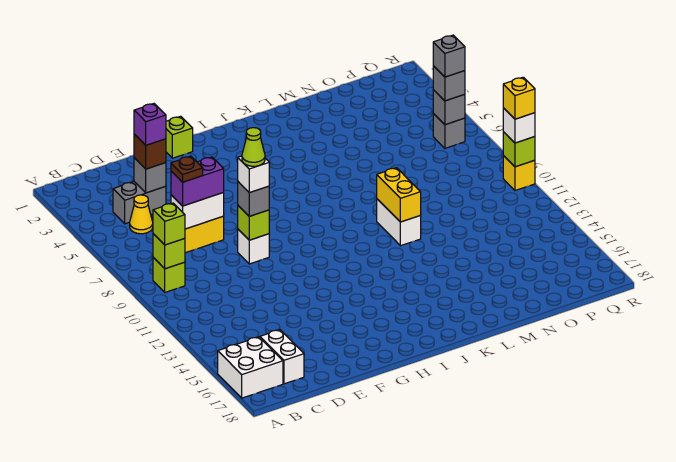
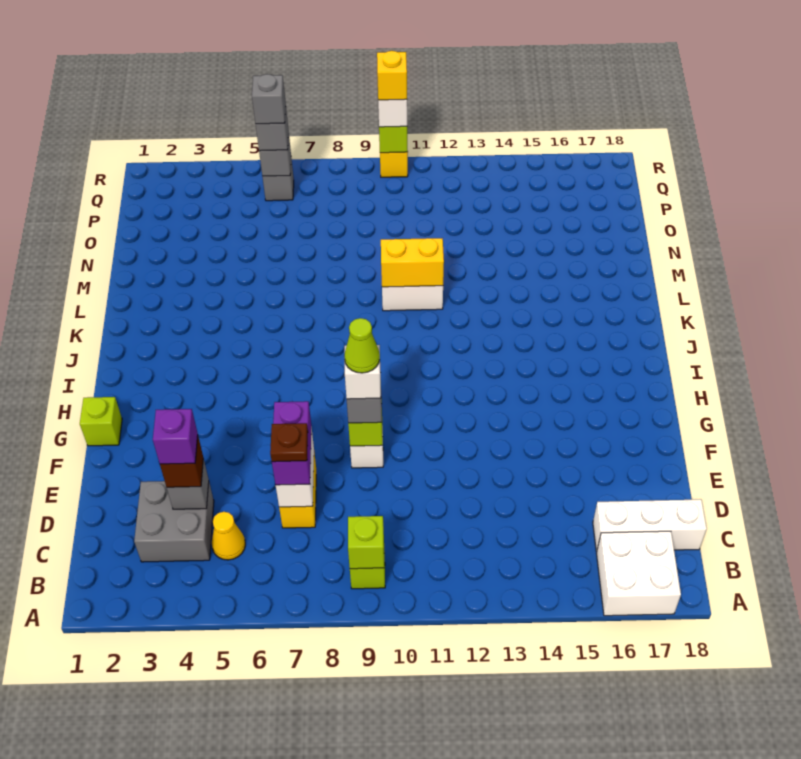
lime brick B9 level 3 -> none
grey brick C4:D4 level 1 -> grey brick C3:D4 level 1
white brick C16:C17 level 1 -> white brick C16:C18 level 1

